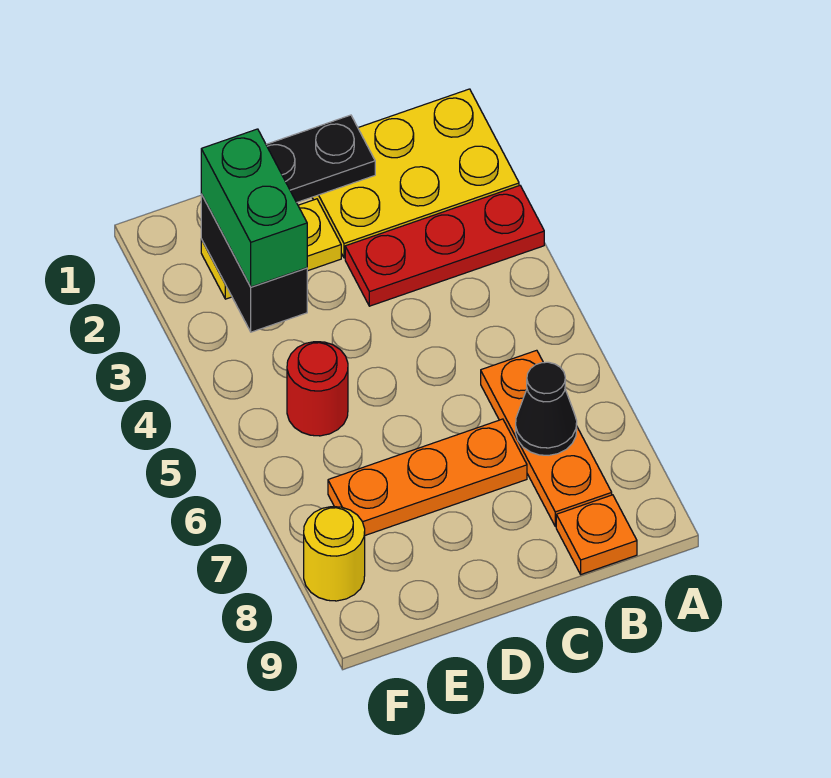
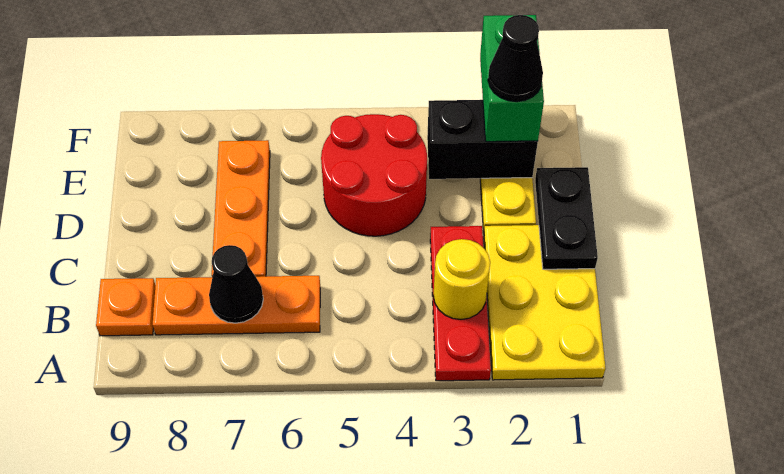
green brick E2:E3 level 3 -> green brick E2:F2 level 3
none -> black cone E2 level 4
red round brick E5 level 1 -> red round brick D4:E5 level 1
yellow round brick F8 level 1 -> yellow round brick B3 level 2

